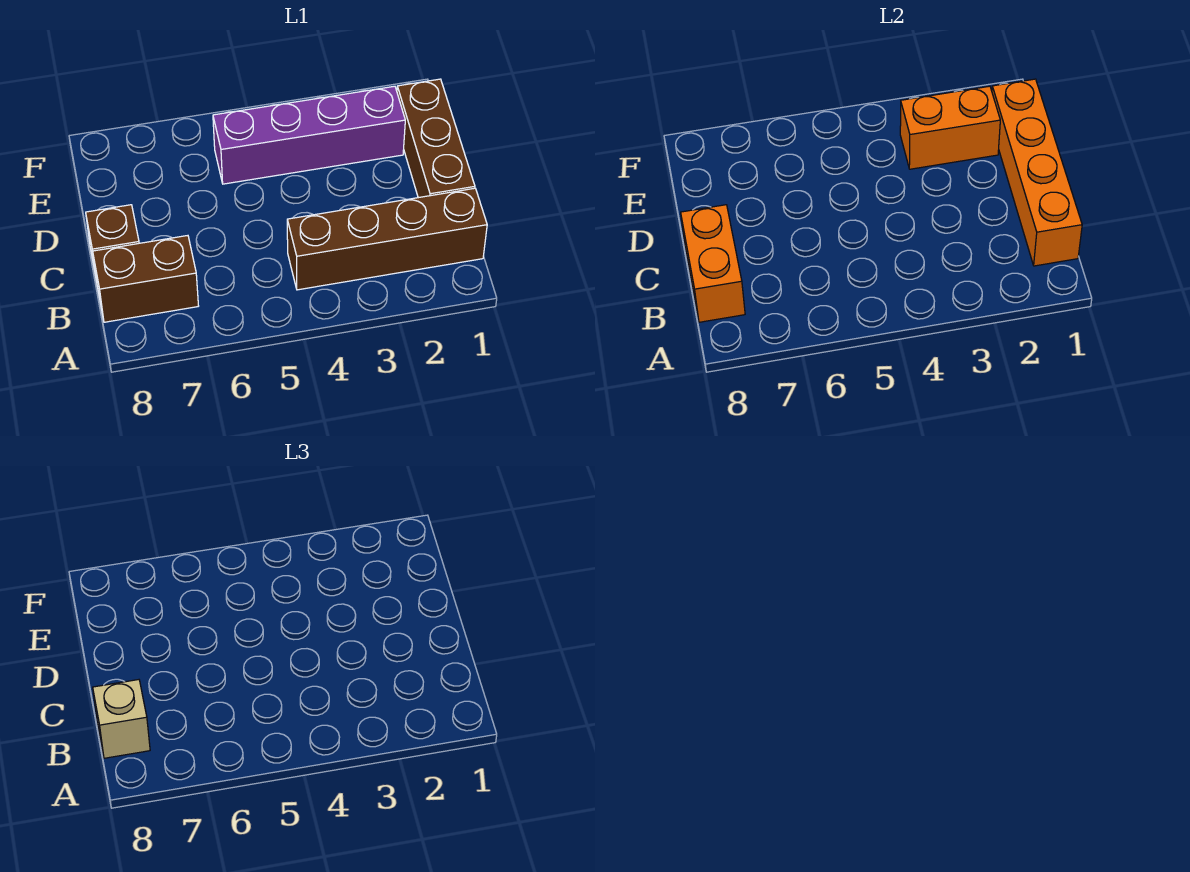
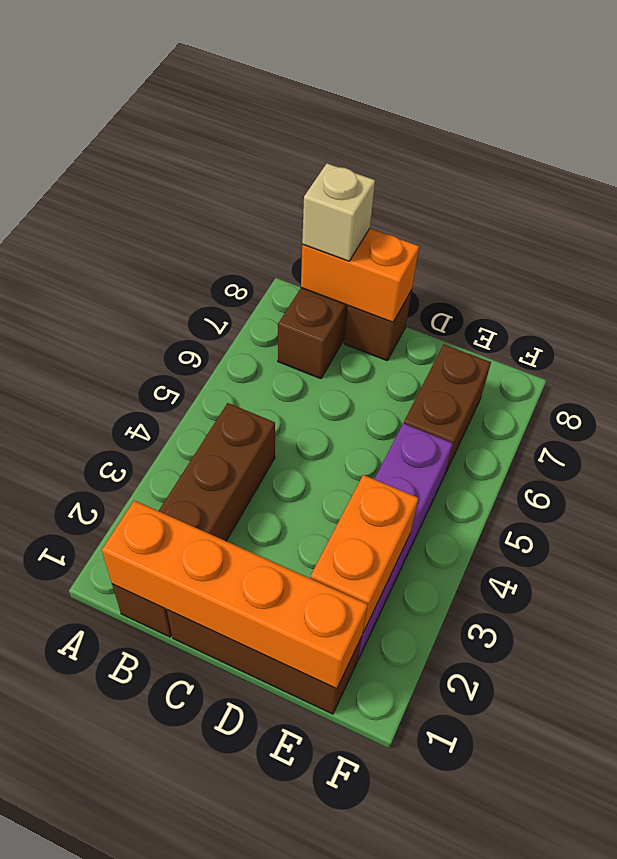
none -> brown brick E6:E7 level 1

